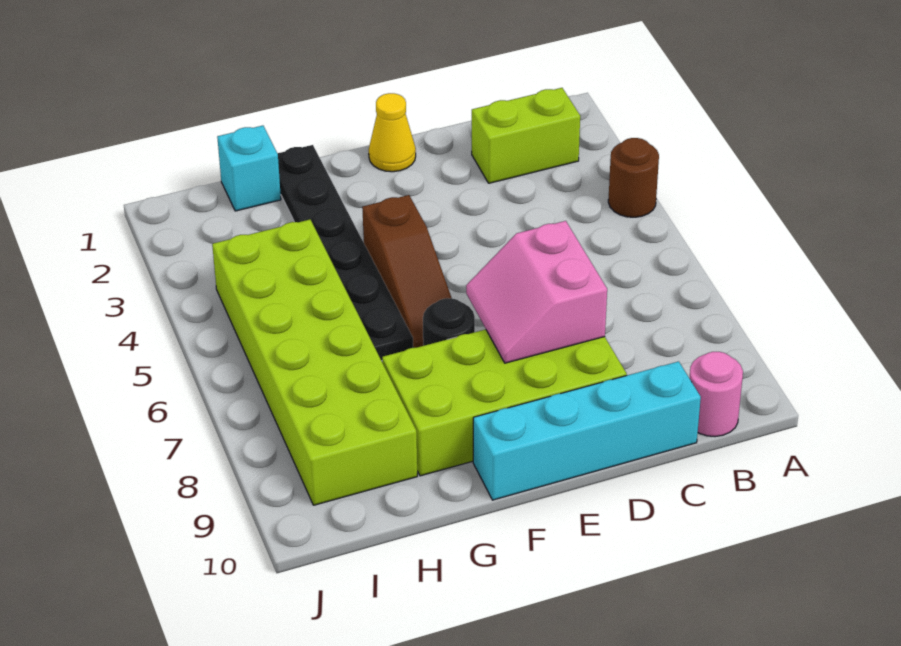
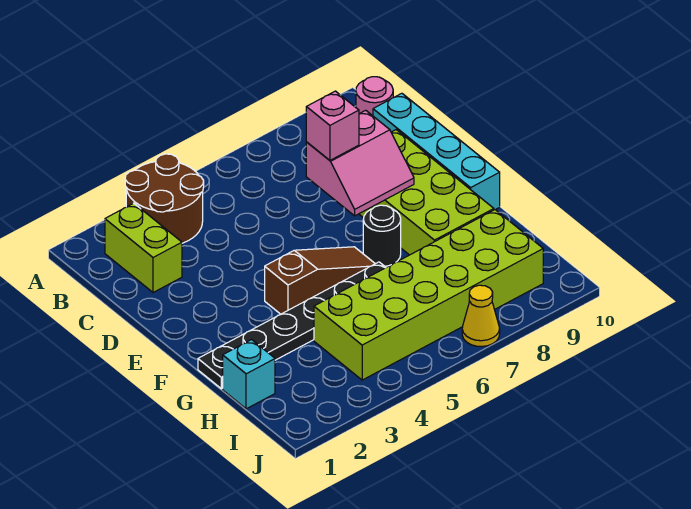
brown round brick A4 level 1 -> brown round brick A3:B4 level 1
none -> pink brick D7 level 3
yellow cone E1 level 1 -> yellow cone J7 level 1

